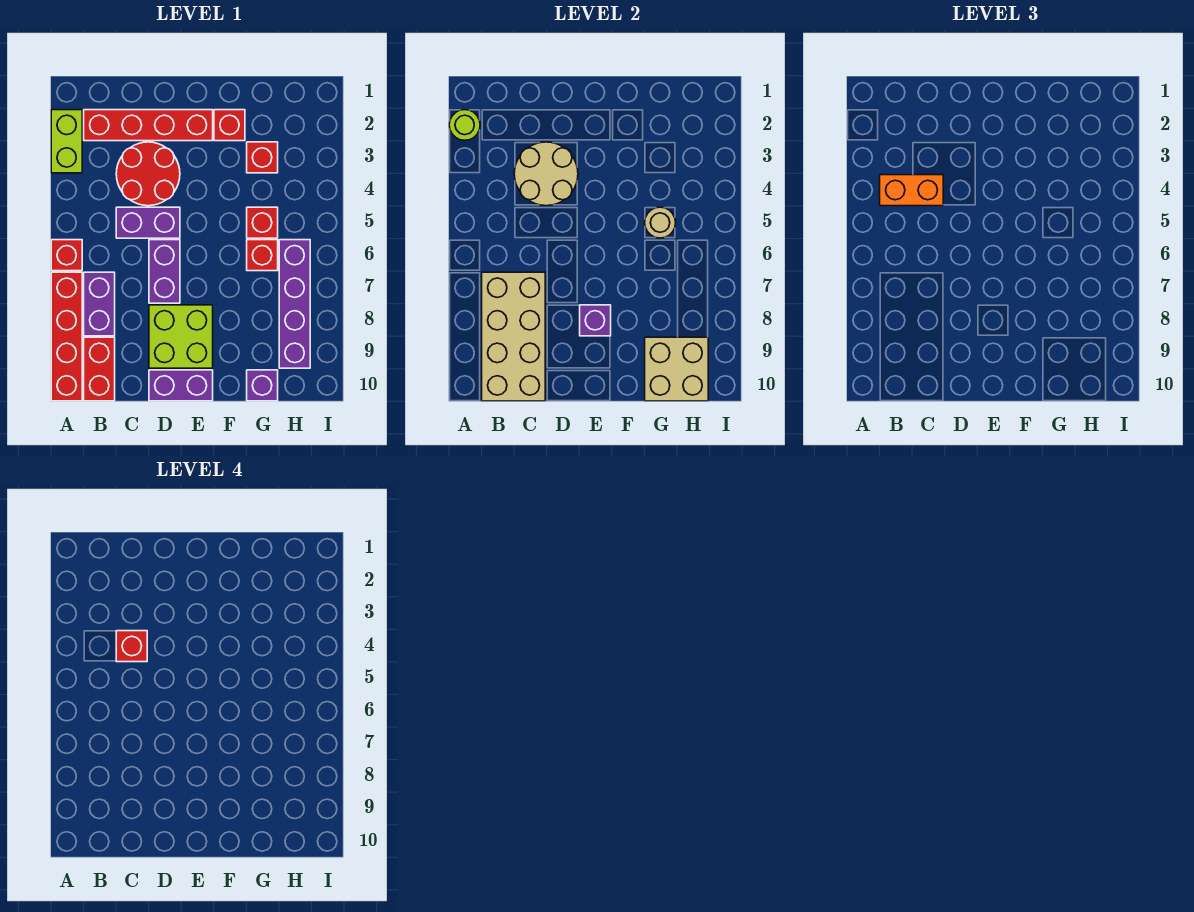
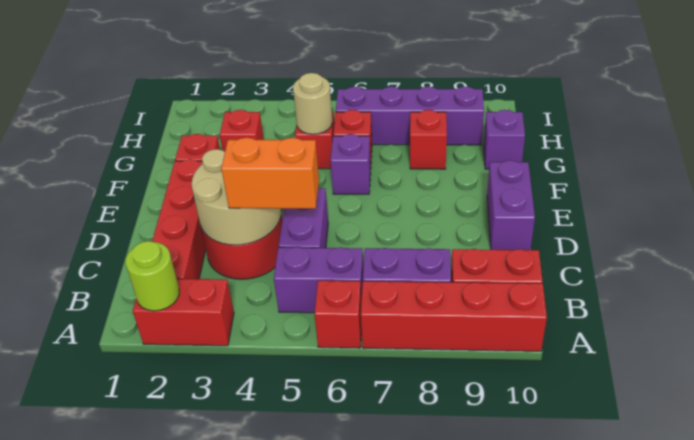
lime brick A2:A3 level 1 -> red brick A2:A3 level 1
orange brick B4:C4 level 3 -> orange brick C4:C5 level 3
tan brick B7:C10 level 2 -> none
red brick C4 level 4 -> red brick G8 level 1
purple brick D6:D7 level 1 -> purple brick B5:B6 level 1
lime brick D8:E9 level 1 -> none
purple brick E8 level 2 -> purple brick F6 level 1
tan brick G9:H10 level 2 -> none

